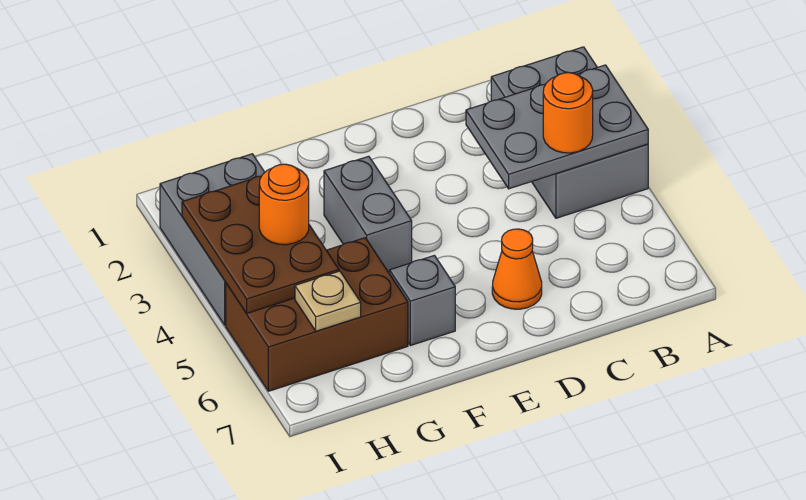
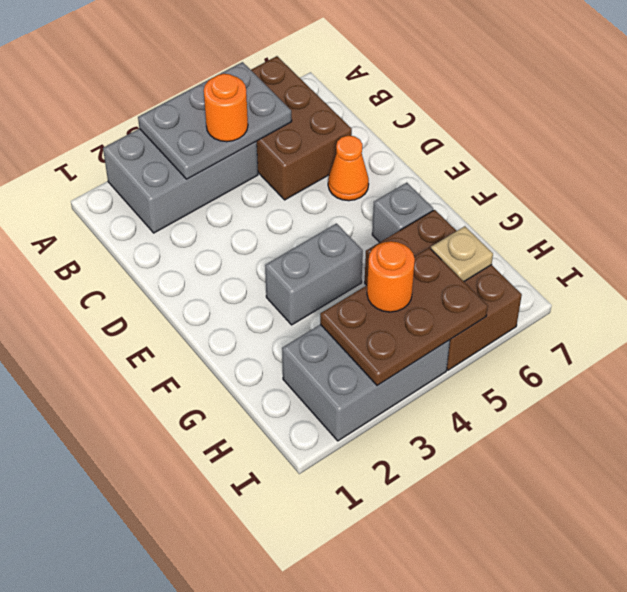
grey plate A3:C4 level 2 -> grey plate A3:B5 level 2
none -> brown brick A5:C6 level 1

